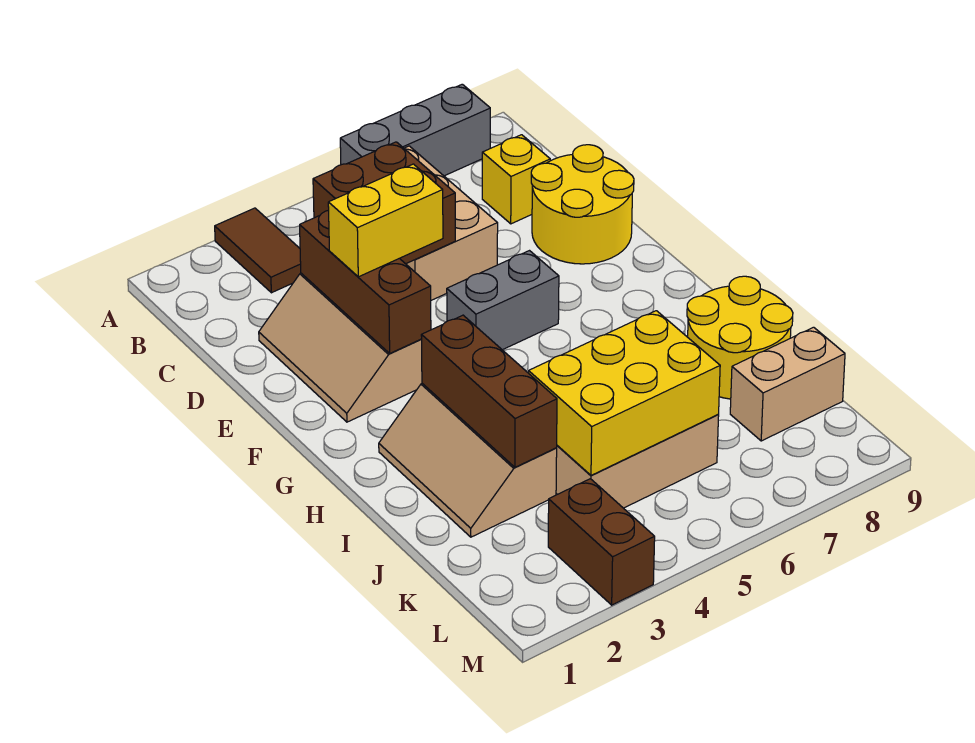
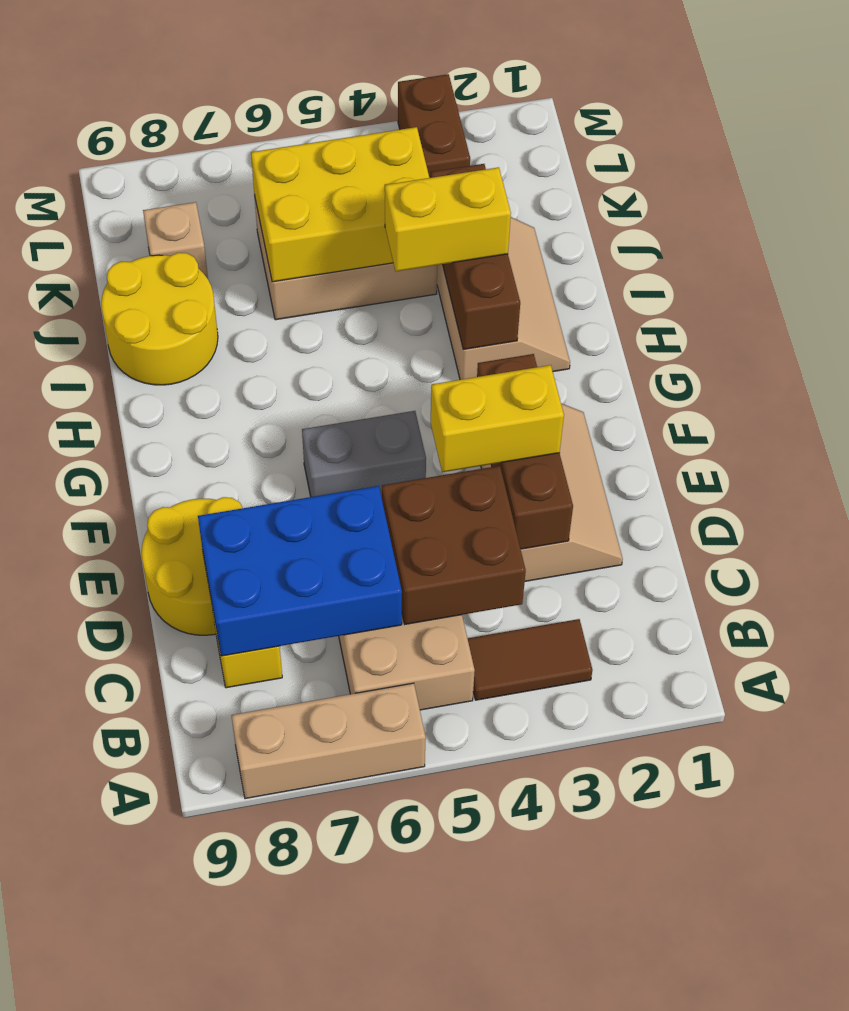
brown tile A3:B3 level 1 -> brown tile B3:B4 level 1
grey brick A6:A8 level 1 -> tan brick A6:A8 level 1
none -> blue brick C6:D8 level 2
none -> yellow brick I3:I4 level 3
tan brick K8:K9 level 1 -> tan brick K8 level 1

